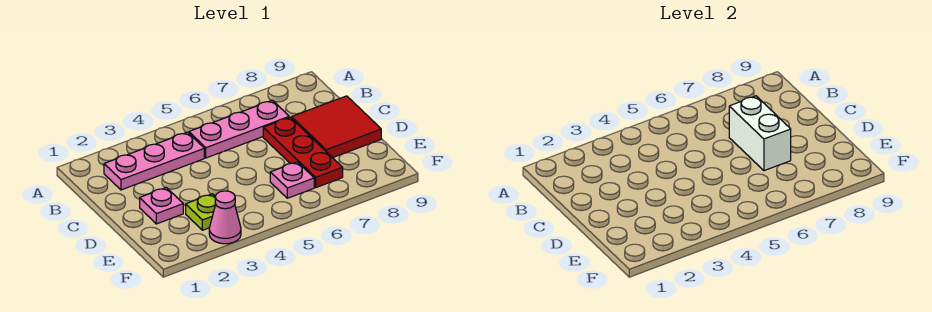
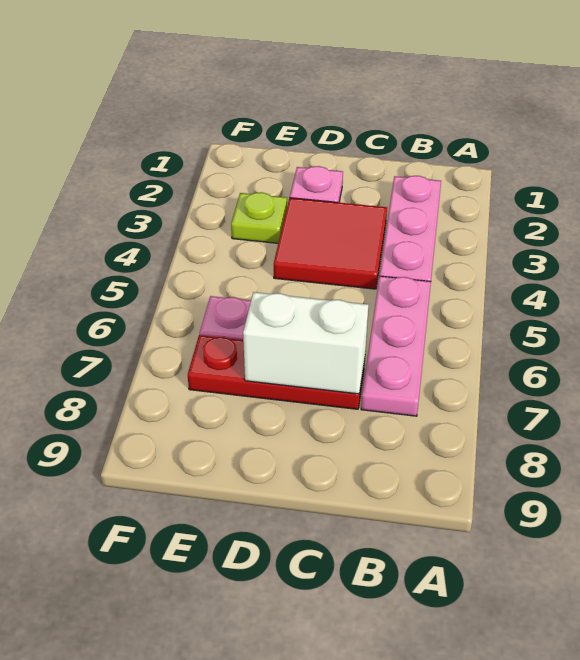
red tile C8:D9 level 1 -> red tile C3:D4 level 1
pink cone F3 level 1 -> none

